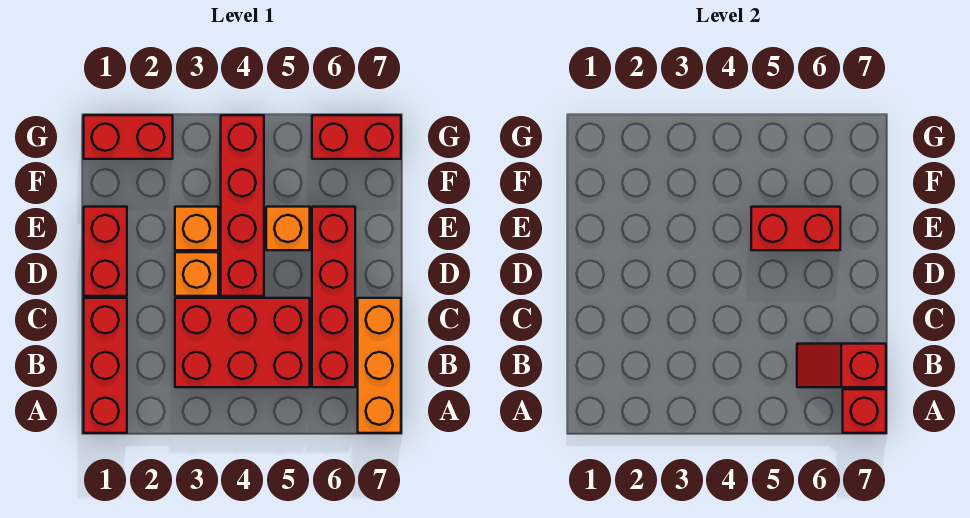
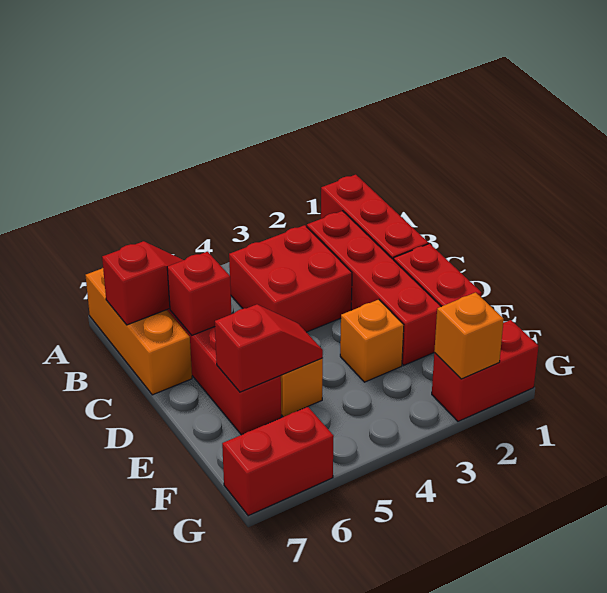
red brick A7 level 2 -> red brick C6 level 2
red brick B3:C5 level 1 -> red brick B3:C4 level 1
orange brick D3 level 1 -> orange brick G2 level 2
red brick D4:G4 level 1 -> red brick B2:E2 level 1
red brick E5:E6 level 2 -> red slope E5:E6 level 2 top 6

